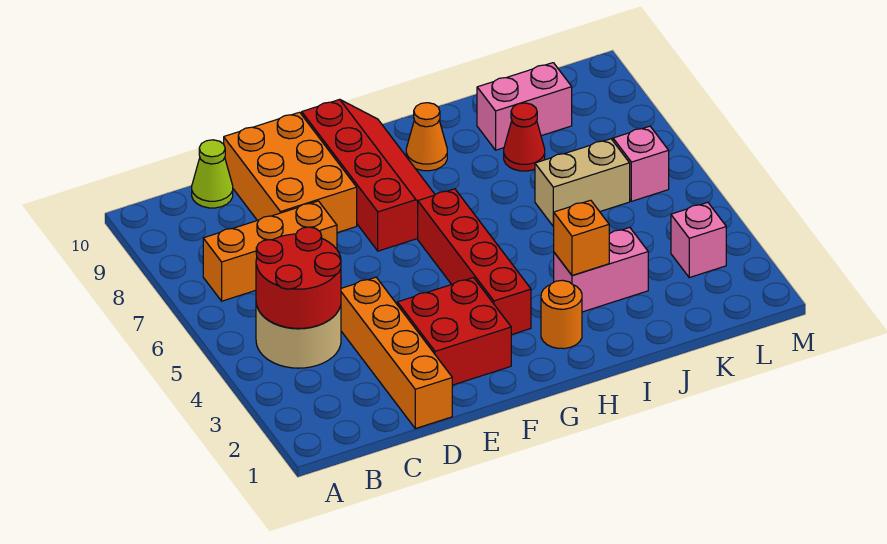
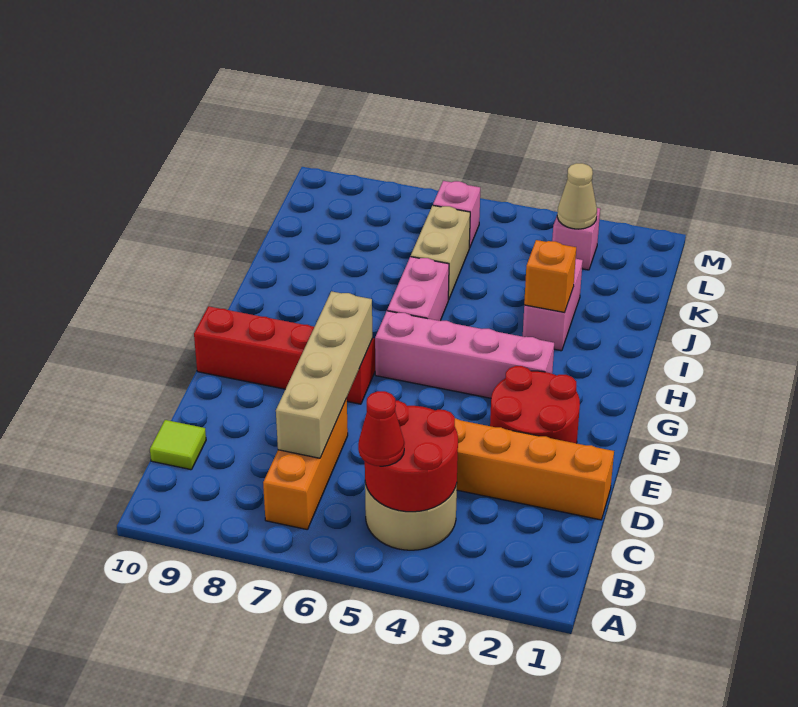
none -> tan brick C7:F7 level 2
lime cone C10 level 1 -> lime tile C10 level 1
orange brick D8:E10 level 1 -> none
red brick E2:F3 level 1 -> red round brick E2:F3 level 1
red brick G3:G6 level 1 -> pink brick G3:G6 level 1
orange round brick H2 level 1 -> none
orange cone H9 level 1 -> none
red cone J8 level 1 -> red cone B5 level 3
pink brick J9:K9 level 1 -> pink brick H6:I6 level 1
none -> tan cone L3 level 2

